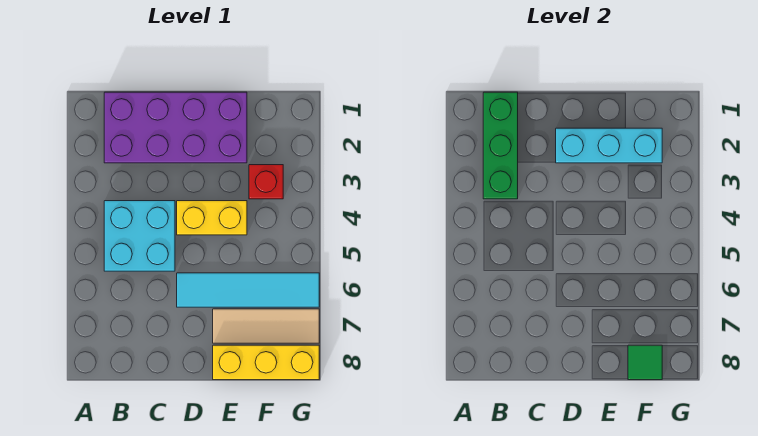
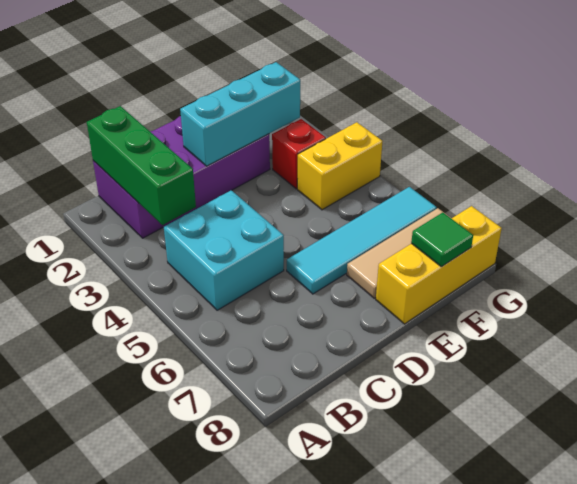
yellow brick D4:E4 level 1 -> yellow brick F4:G4 level 1

